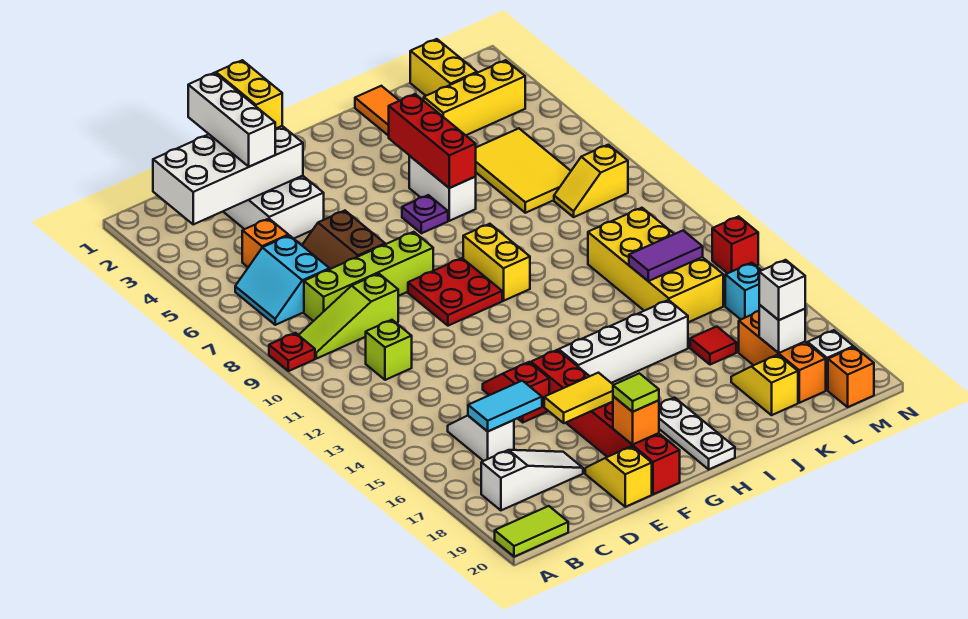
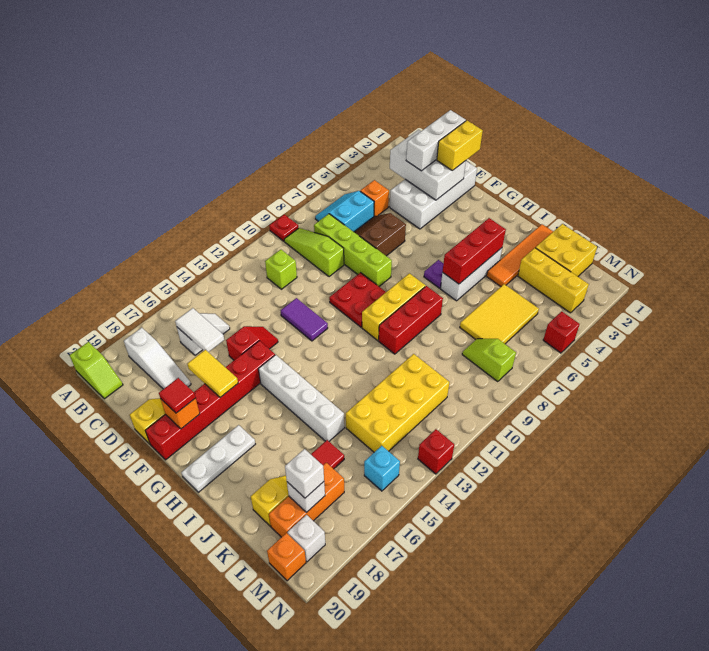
lime tile A20:B20 level 1 -> lime slope A20:B20 level 1 top A
white brick B2:E3 level 2 -> white brick C2:E3 level 2
cyan tile C16:D16 level 2 -> white tile C16:D16 level 2
lime tile F19 level 3 -> red tile F19 level 3
yellow brick H9:H10 level 1 -> yellow brick H8:H10 level 1
white brick I5:I6 level 1 -> white brick I4:I6 level 1
none -> red brick I8:I10 level 1
purple tile K13:L13 level 2 -> purple tile E12:F12 level 1
yellow brick L1:L2 level 1 -> yellow brick K1:L2 level 1
yellow slope L8:M8 level 1 top M -> lime slope L8:M8 level 1 top M
none -> red brick N5 level 1

